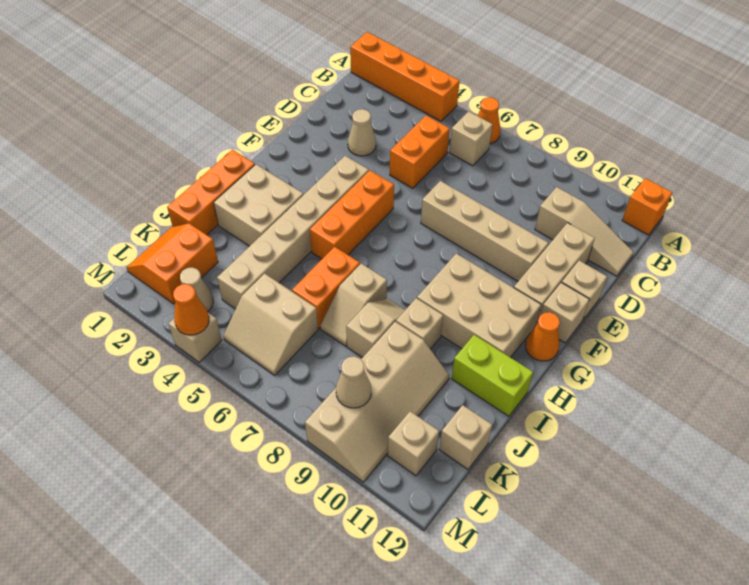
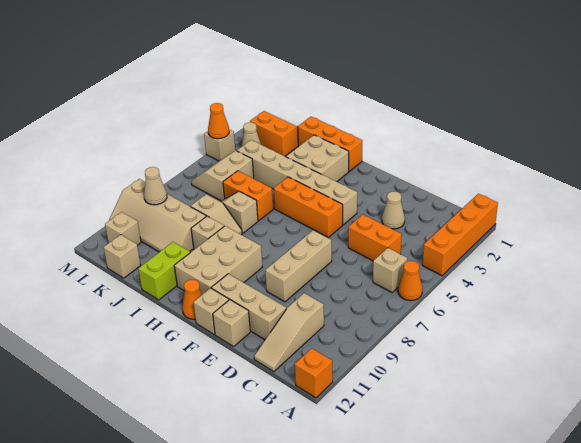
tan brick E7:E10 level 1 -> tan brick E7:E9 level 1

